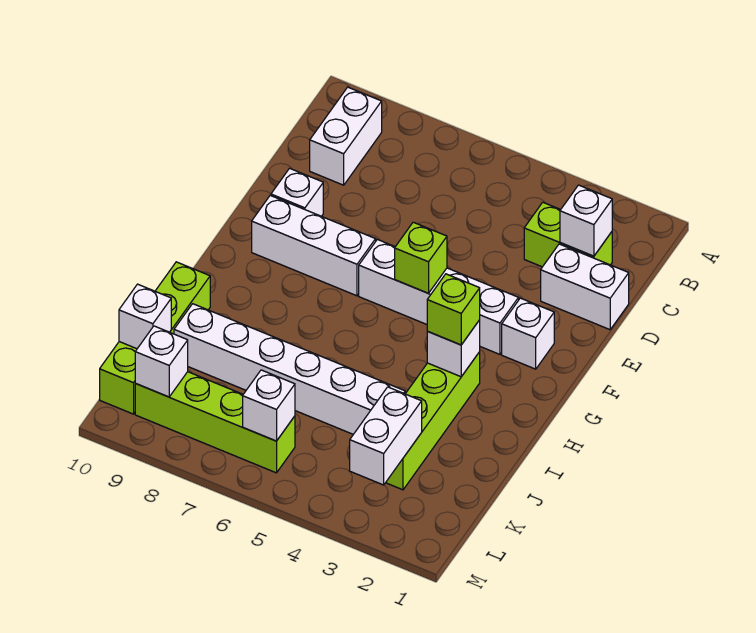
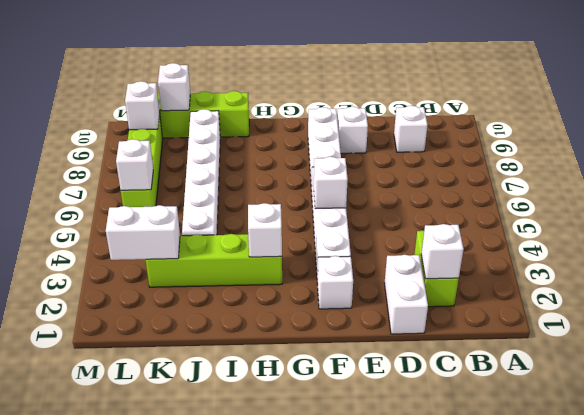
white brick B9:C9 level 1 -> white brick C9 level 1
lime brick F5 level 2 -> white brick F5 level 2
lime brick H3 level 3 -> none

